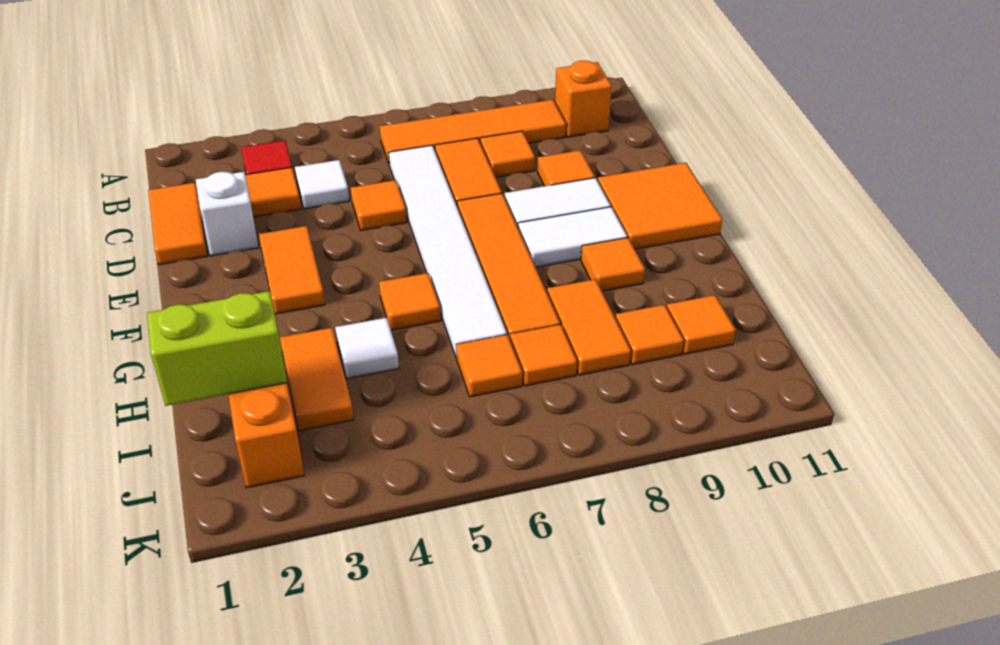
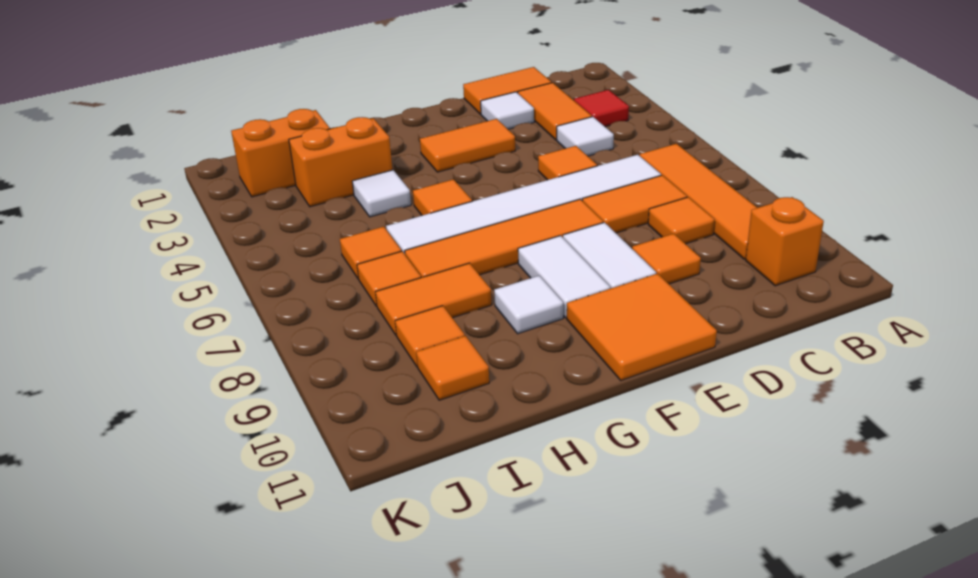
white brick D2 level 1 -> white tile D2 level 1
orange tile G9 level 1 -> white tile G9 level 1
orange tile H3:I3 level 1 -> orange brick H3:I3 level 1
lime brick I1:I2 level 2 -> none

